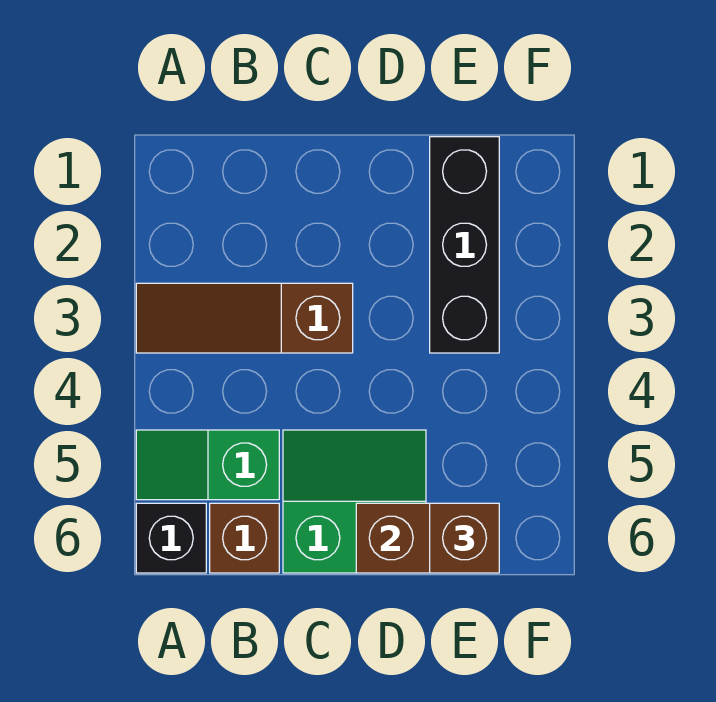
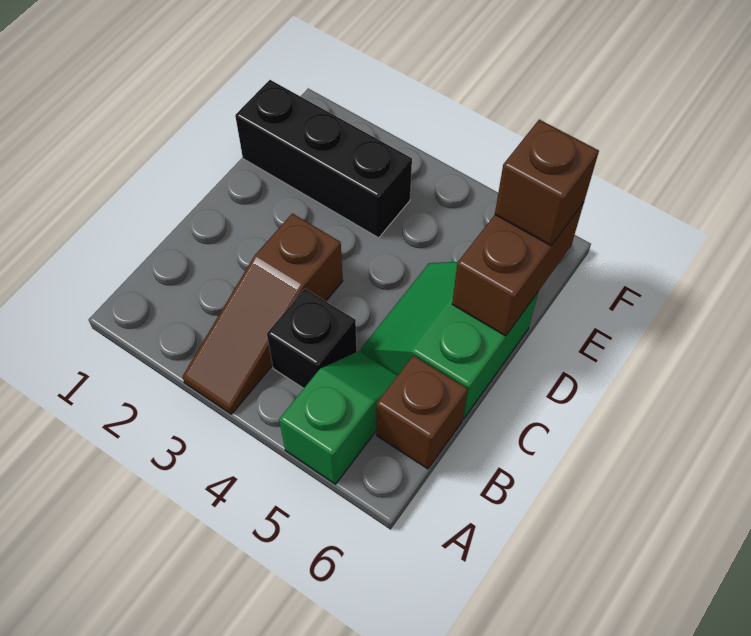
green slope A5:B5 level 1 top B -> green slope A5:B5 level 1 top A
black brick A6 level 1 -> black brick B4 level 1

